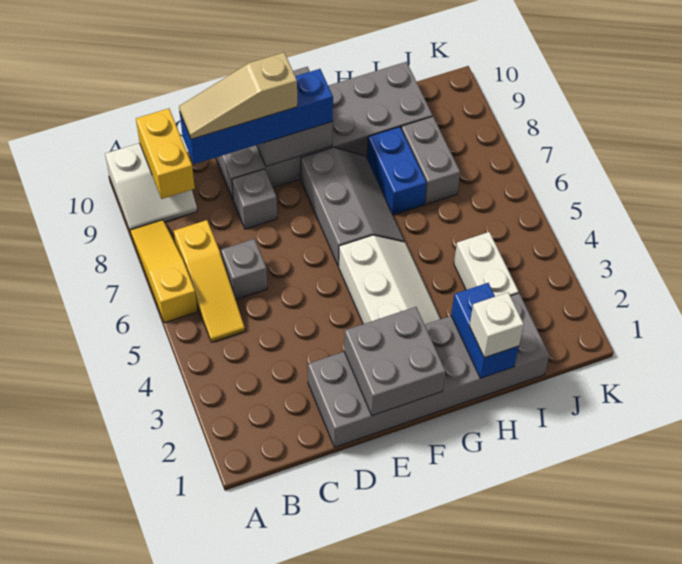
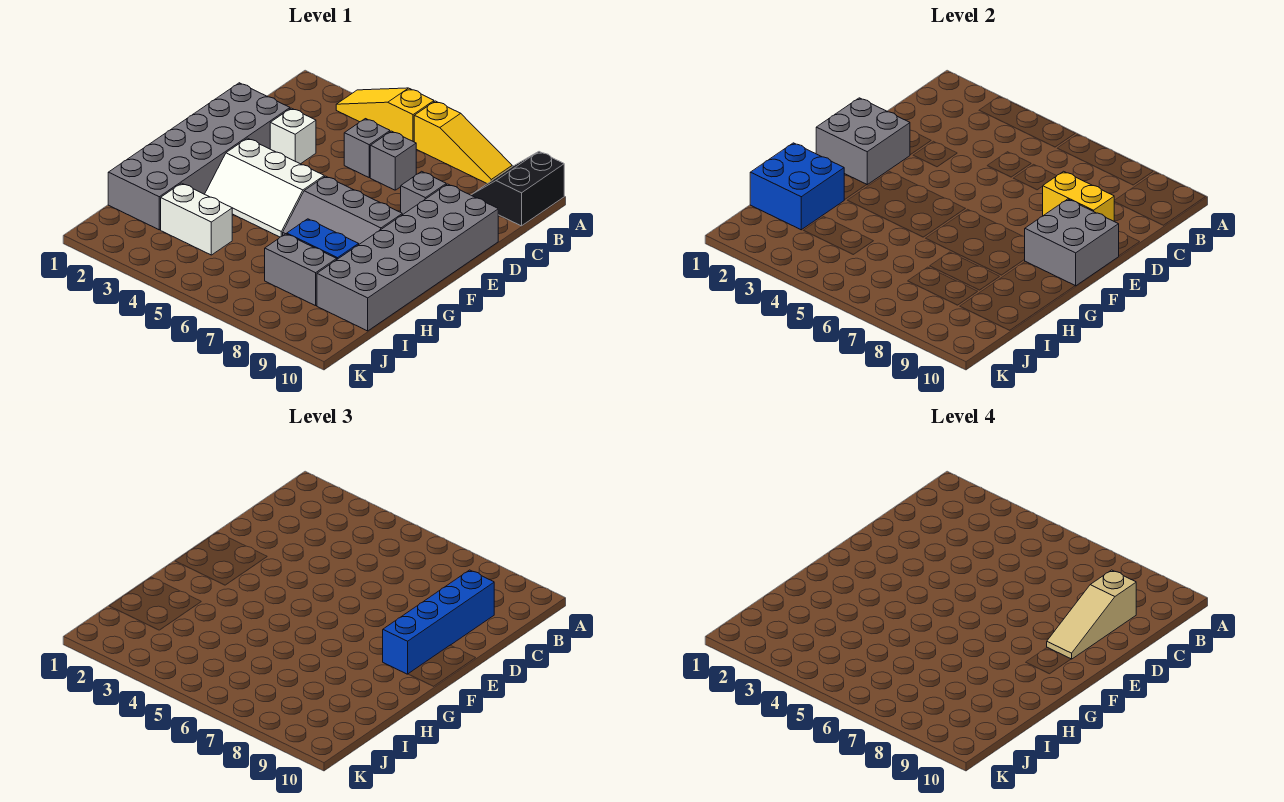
white slope A9:B10 level 1 top 10 -> black slope A9:B10 level 1 top 10
yellow slope B5:B7 level 1 top 7 -> yellow slope A3:A5 level 1 top 5
yellow brick B9:B10 level 2 -> yellow brick D8:D9 level 2
none -> grey brick C5 level 1
tan slope C9:E9 level 4 top E -> tan slope C9:E9 level 4 top C
blue brick H1:H2 level 2 -> blue brick H1:I2 level 2
white brick H1 level 3 -> white brick D3 level 1

